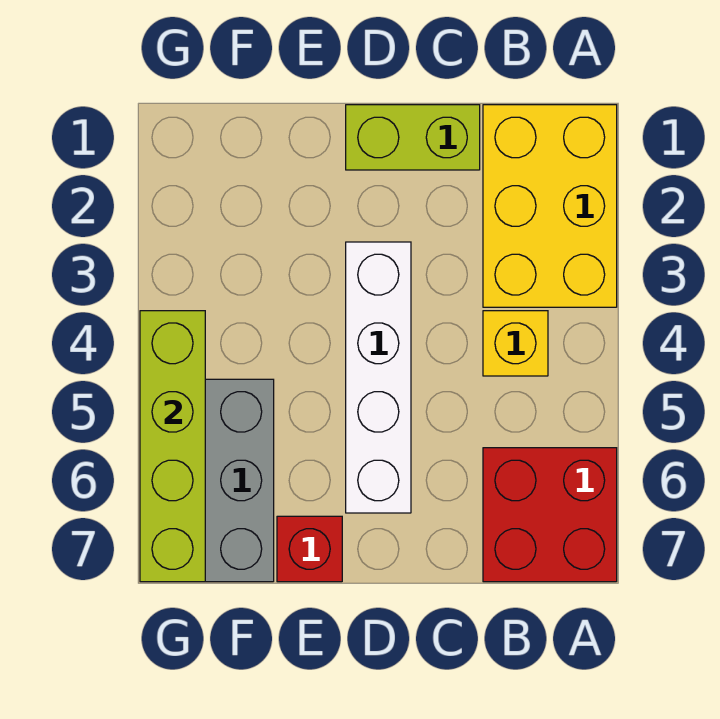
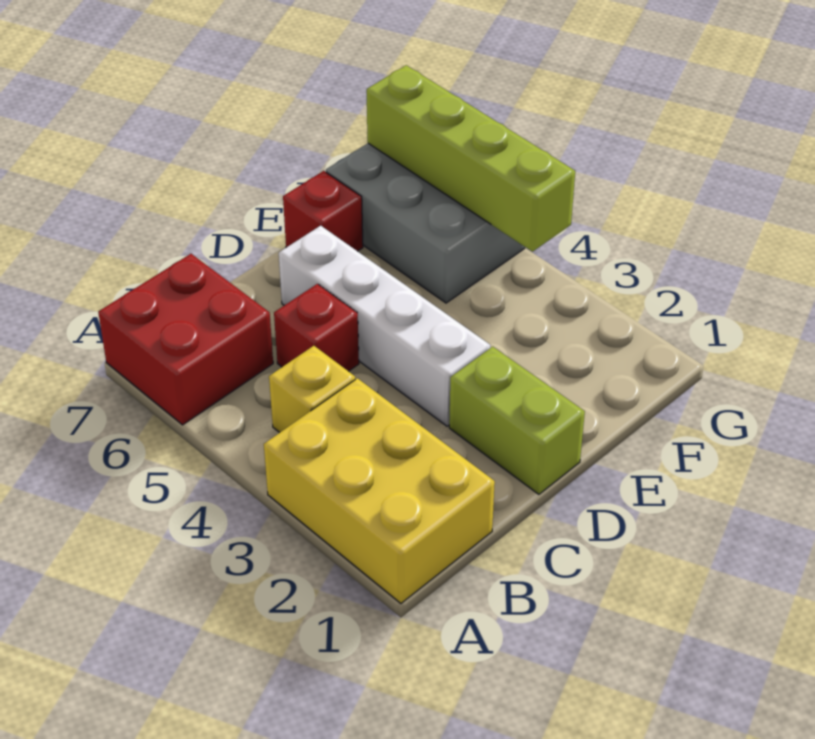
lime brick C1:D1 level 1 -> lime brick D1:D2 level 1
none -> red brick C5 level 1

